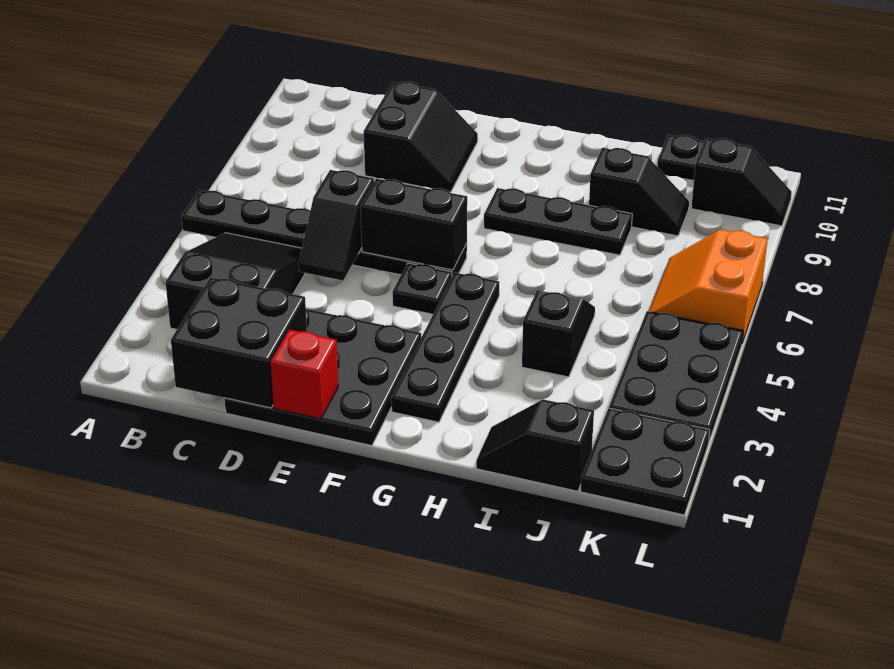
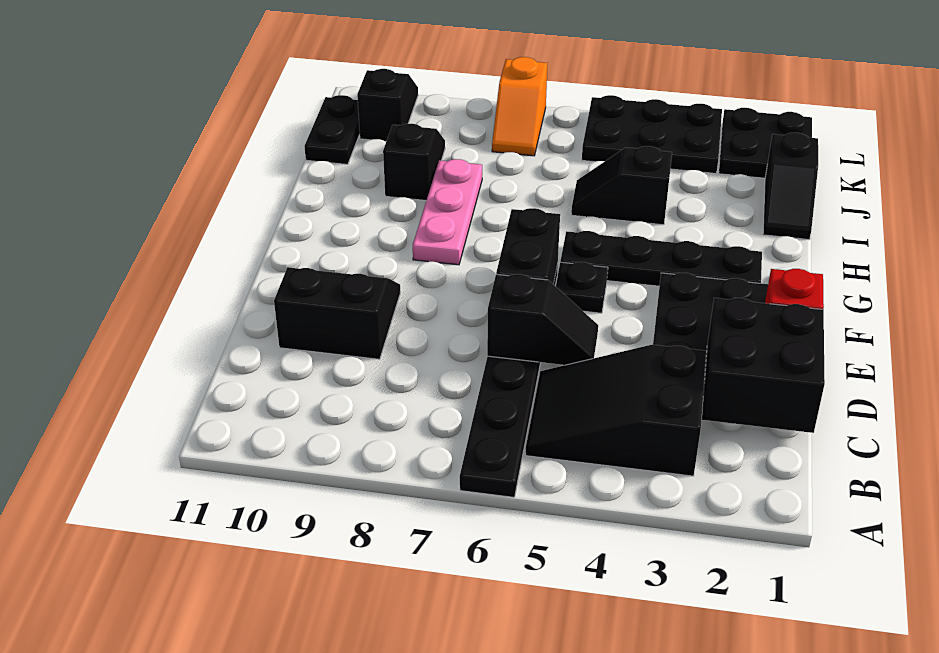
black plate G8:I8 level 1 -> pink plate G8:I8 level 1
orange slope K6:L7 level 1 top L -> orange slope K7:L7 level 1 top L

